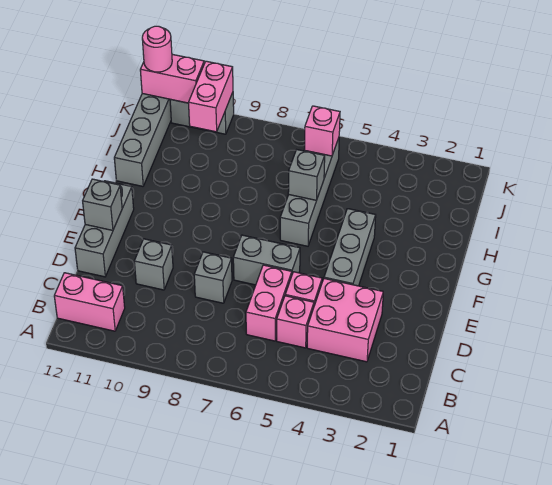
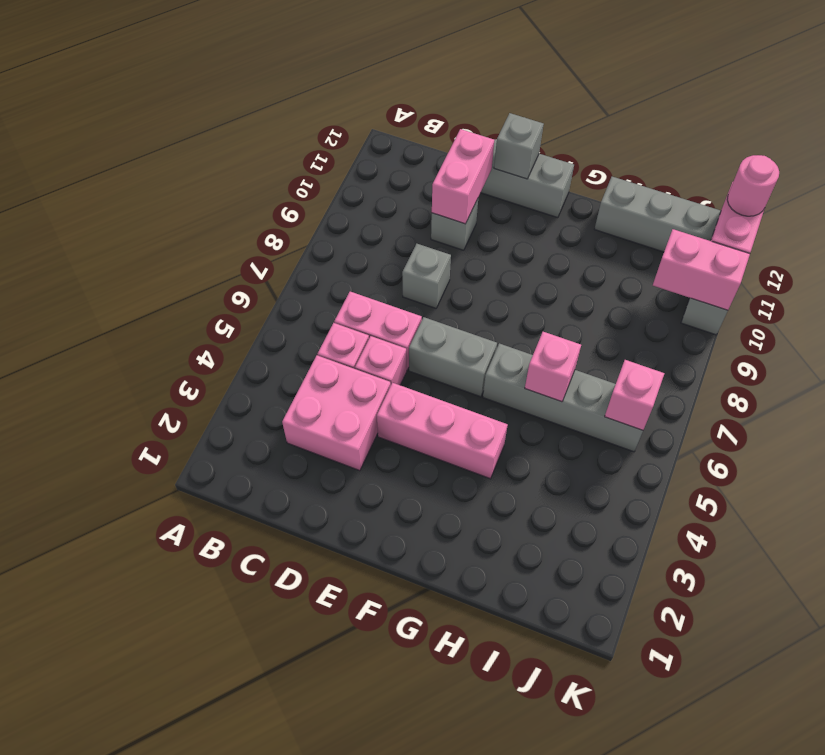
pink brick B11:B12 level 1 -> pink brick D10:D11 level 2
grey brick E4:G4 level 1 -> pink brick E4:G4 level 1
grey brick E6:E7 level 1 -> grey brick E6:F6 level 1
grey brick H6 level 2 -> pink brick H6 level 2

